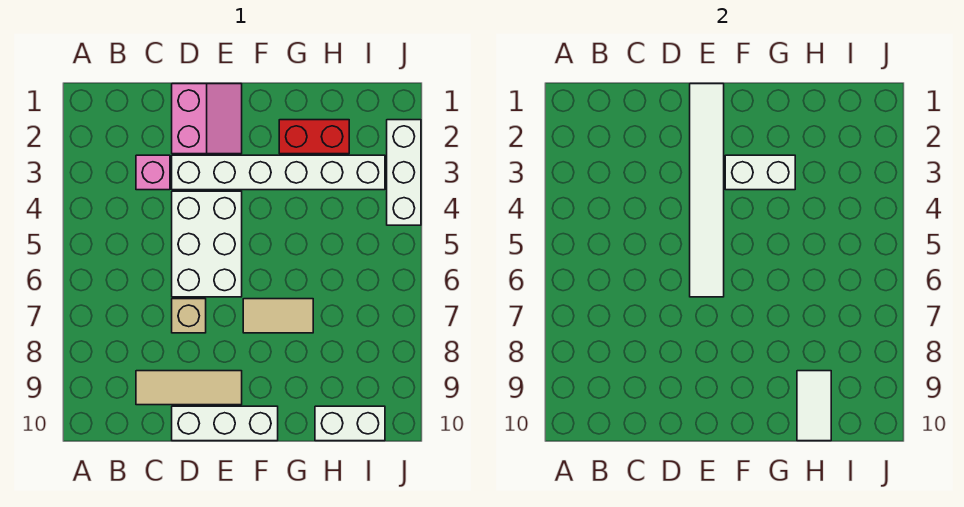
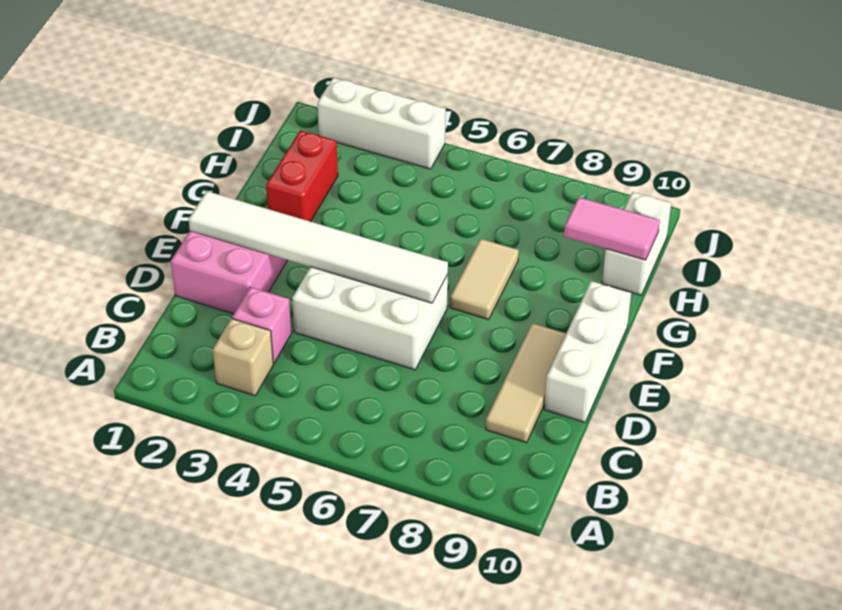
white brick D3:I3 level 1 -> none
tan brick D7 level 1 -> tan brick B3 level 1
white brick F3:G3 level 2 -> none
white tile H9:H10 level 2 -> pink tile H9:H10 level 2

